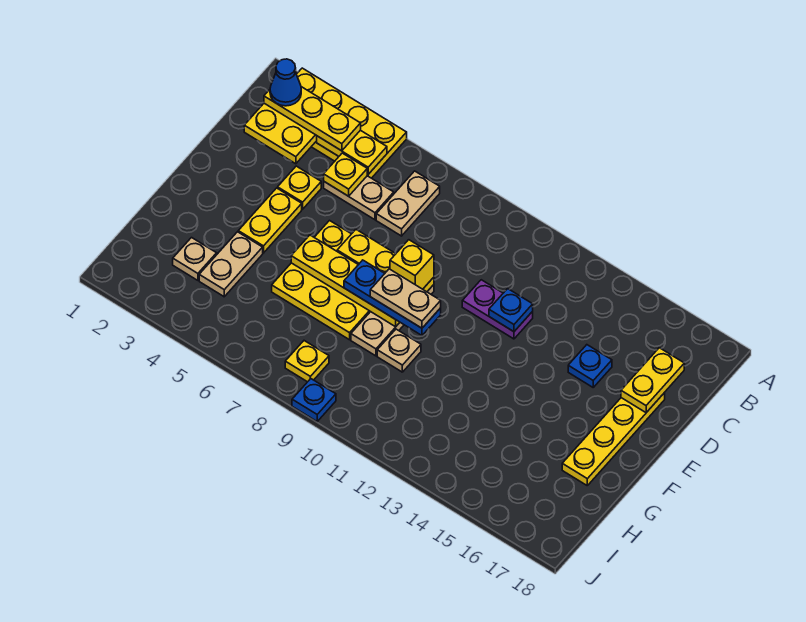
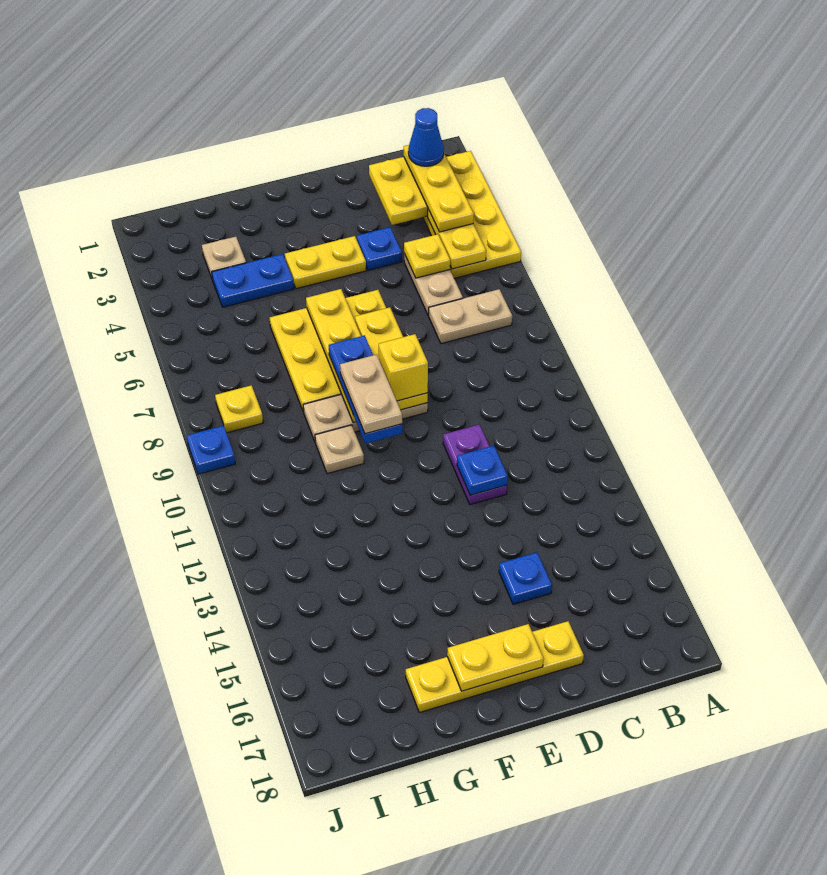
yellow plate C17:D17 level 2 -> yellow plate E17:F17 level 2
yellow plate D4 level 1 -> blue plate D4 level 1
tan plate G4:H4 level 1 -> blue plate G4:H4 level 1

